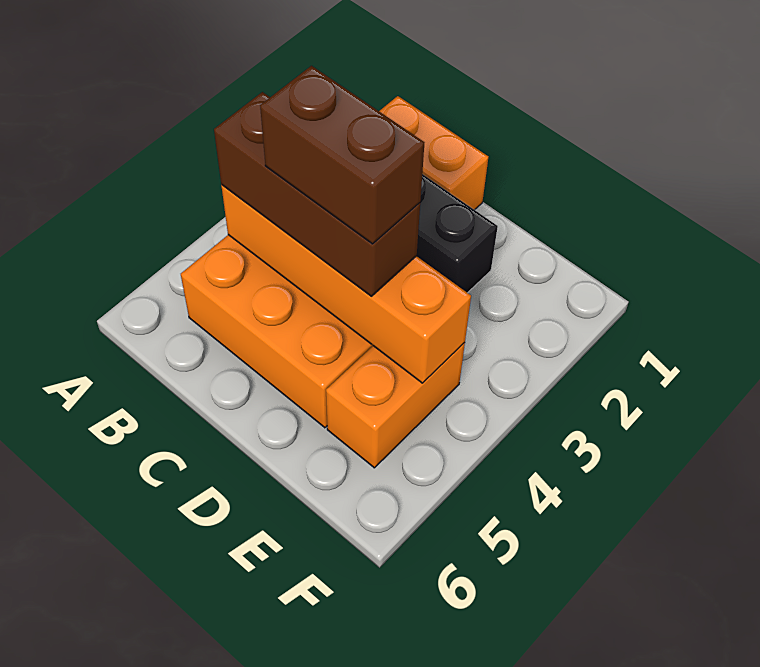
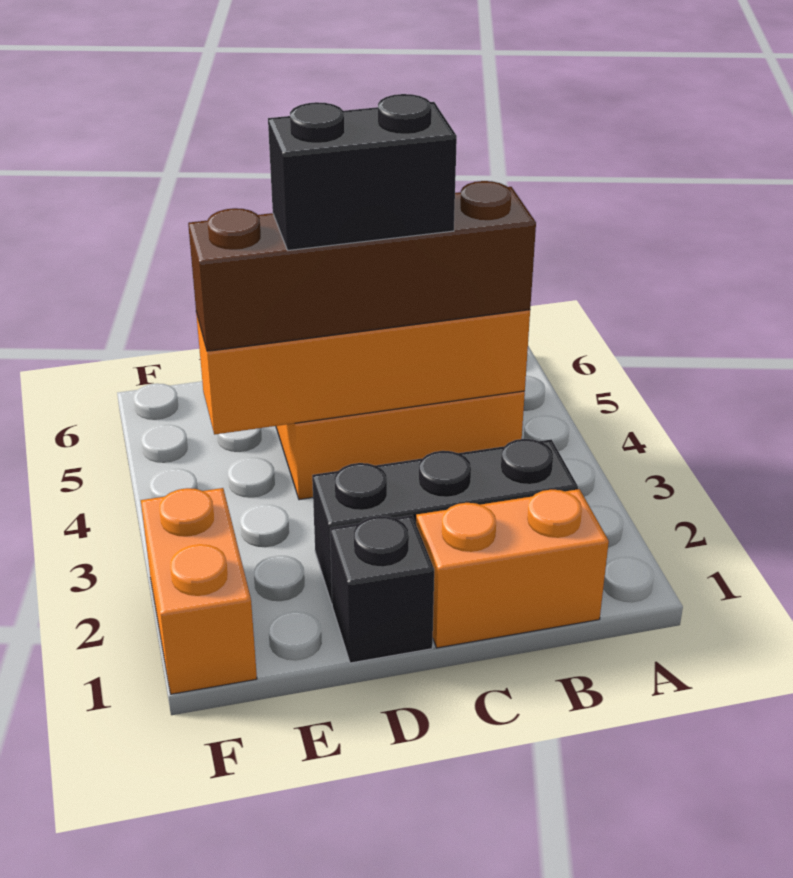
brown brick B4:D4 level 3 -> brown brick B4:E4 level 3
brown brick C4:D4 level 4 -> black brick C4:D4 level 4
none -> black brick D1 level 1
orange brick E4:E5 level 1 -> orange brick F1:F2 level 1

